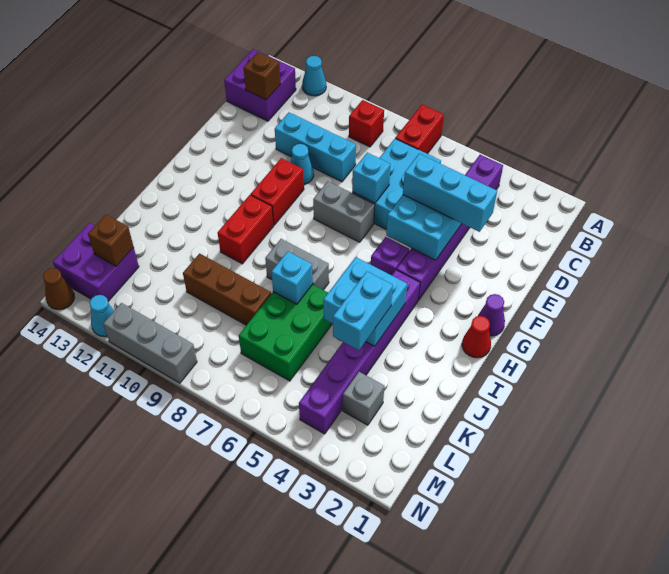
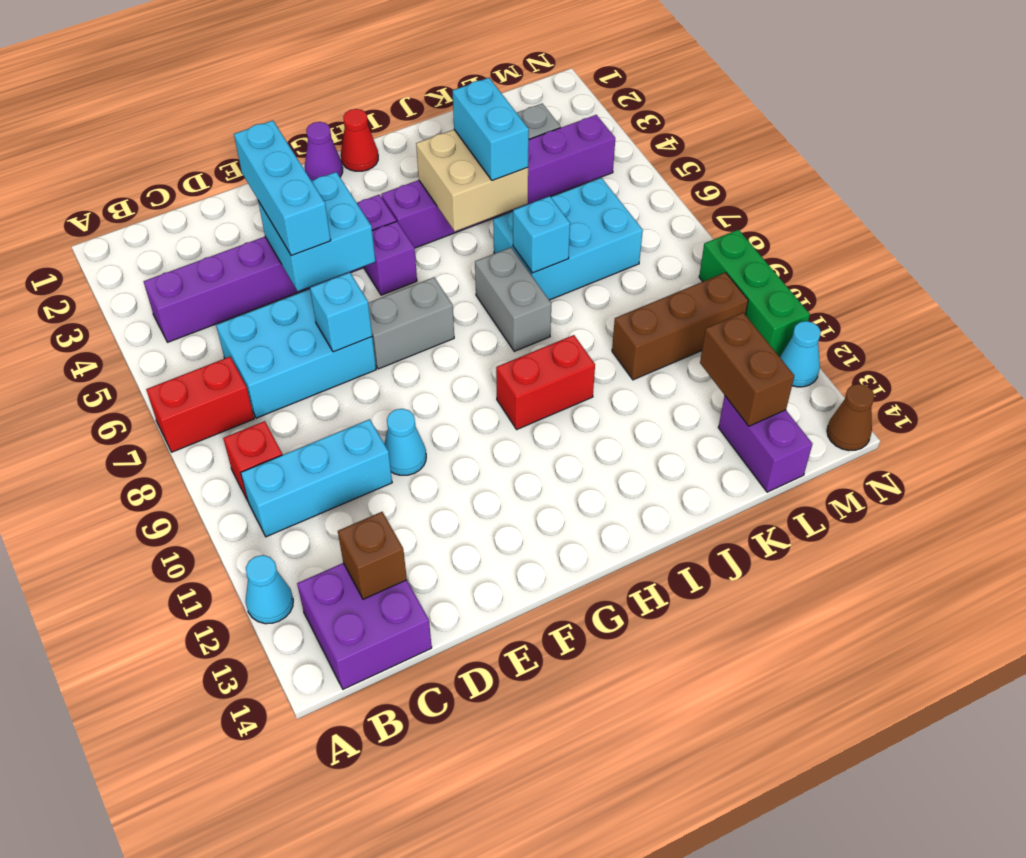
cyan brick D9:D11 level 1 -> cyan brick B10:D10 level 1
grey brick F7:F8 level 1 -> grey brick F7:G7 level 1
red brick F10:G10 level 1 -> none
cyan brick I4:J5 level 2 -> tan brick I4:J5 level 2
cyan brick J4:K4 level 3 -> cyan brick J4:J5 level 3
green brick J6:L7 level 1 -> cyan brick J6:L7 level 1
brown brick K8:K10 level 1 -> brown brick K10:M10 level 1
purple brick L13:M14 level 1 -> purple brick L13:L14 level 1
brown brick L13 level 2 -> brown brick L12:L13 level 2
grey brick N9:N11 level 1 -> green brick N9:N11 level 1

